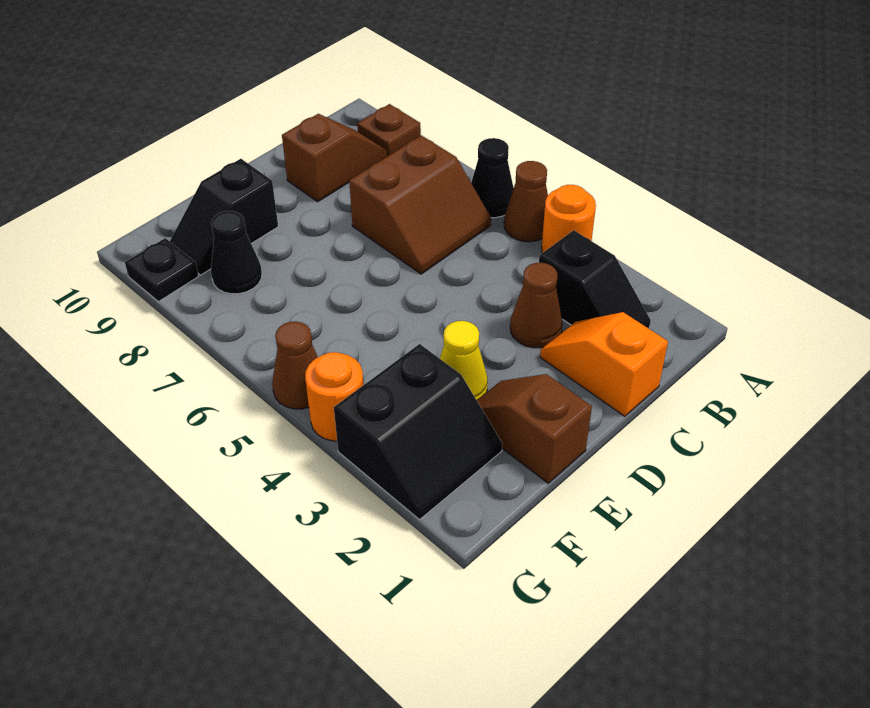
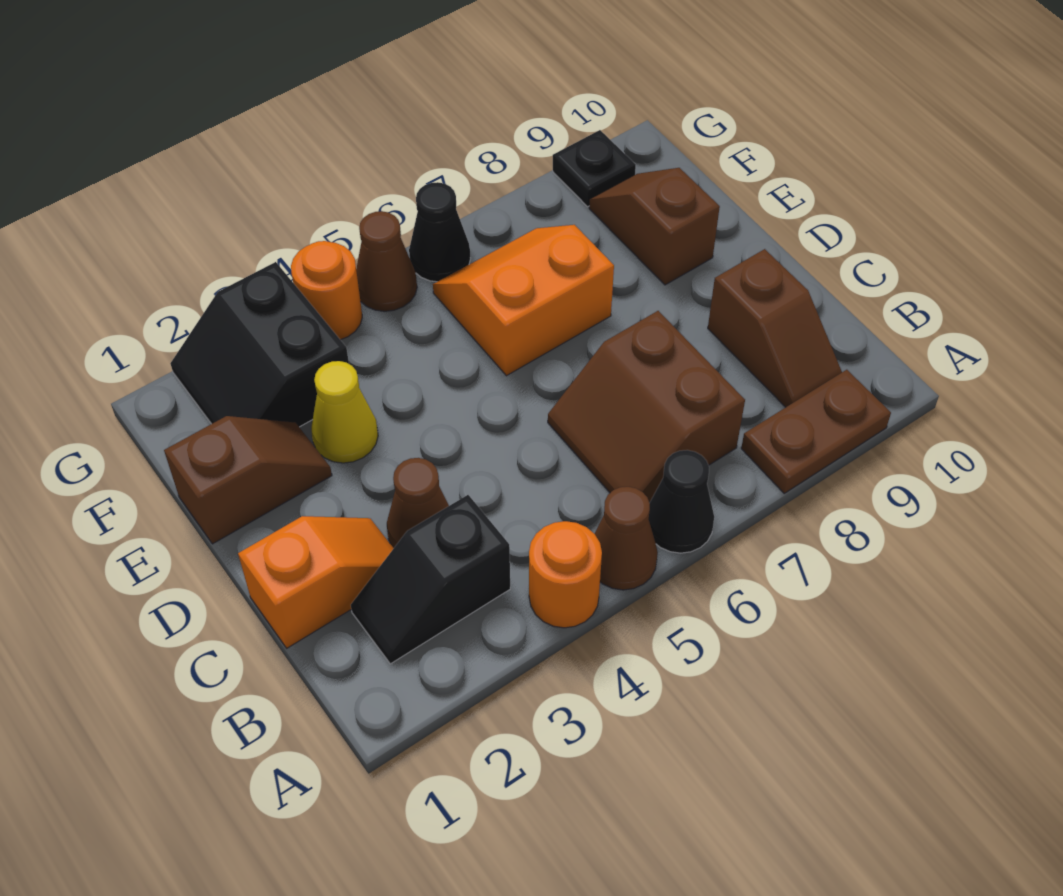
brown plate A9 level 1 -> brown plate A8:A9 level 1
none -> orange slope E6:F7 level 1 top E
black slope E9:F9 level 1 top E -> brown slope E9:F9 level 1 top E
black cone F8 level 1 -> black cone G6 level 1

